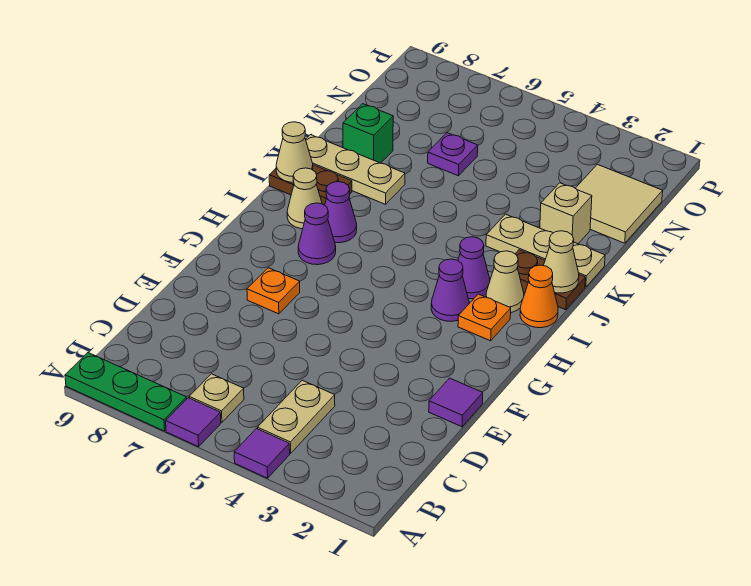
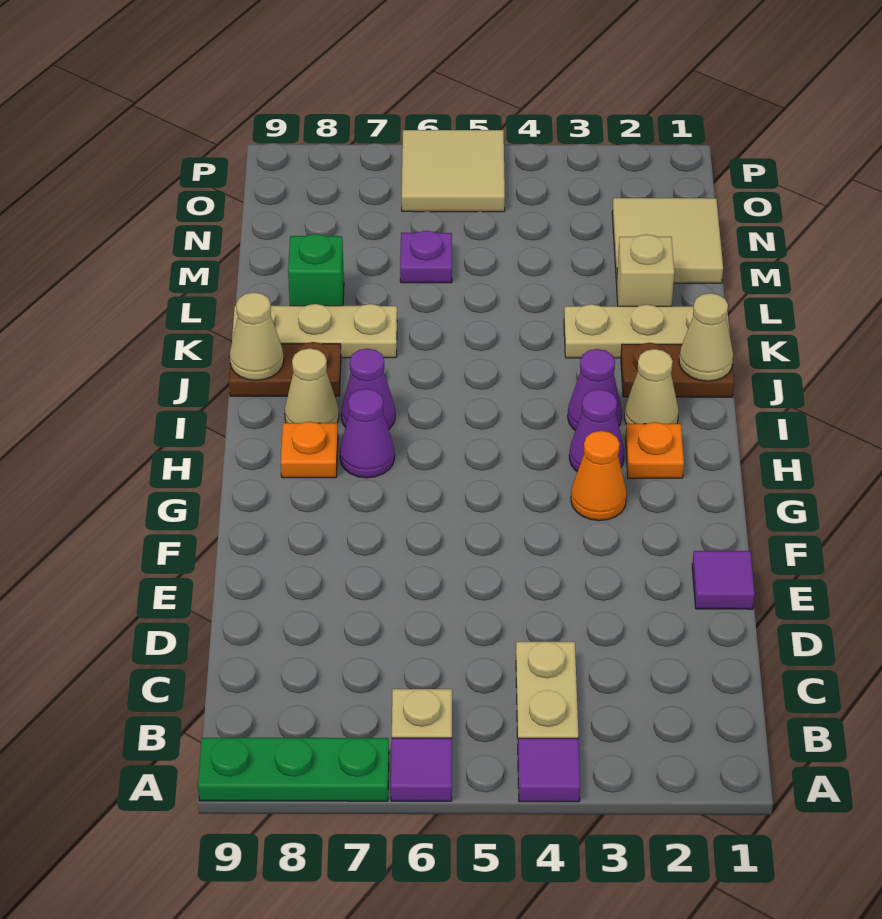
orange plate F7 level 1 -> orange plate H8 level 1
orange cone I1 level 1 -> orange cone G3 level 1
none -> tan tile O5:P6 level 1

